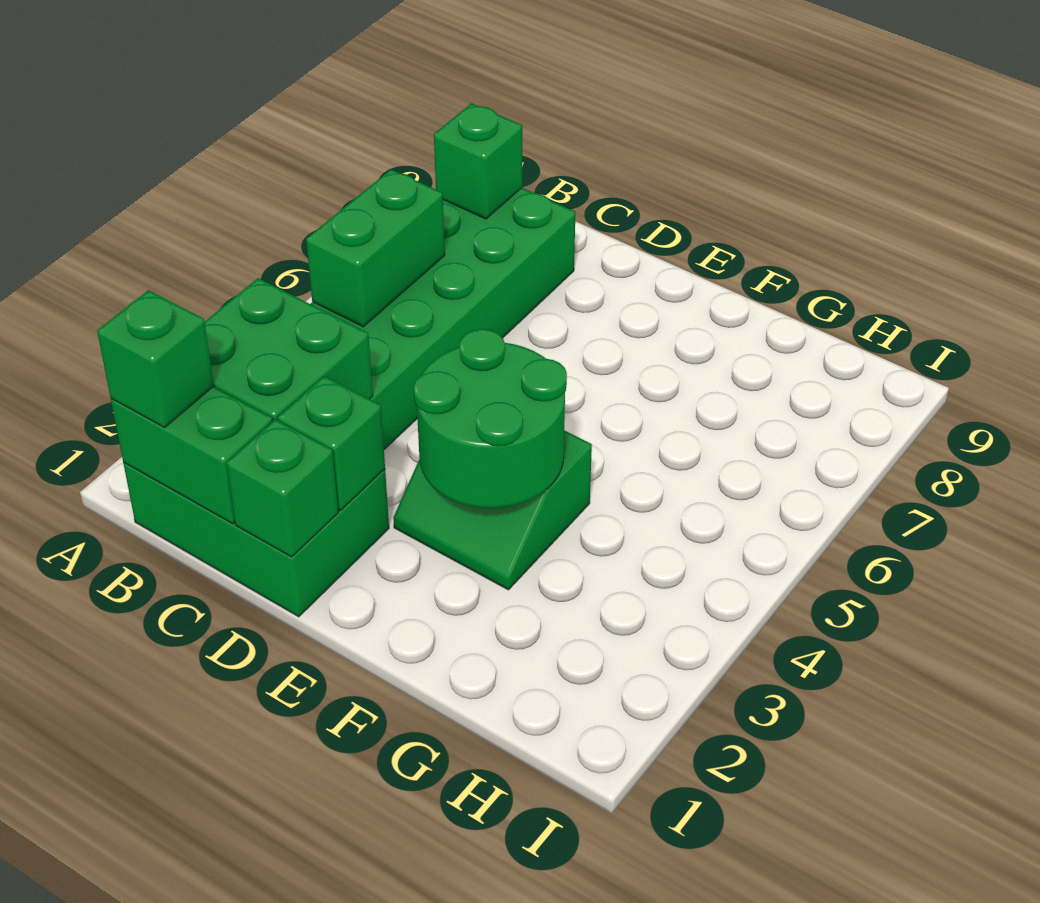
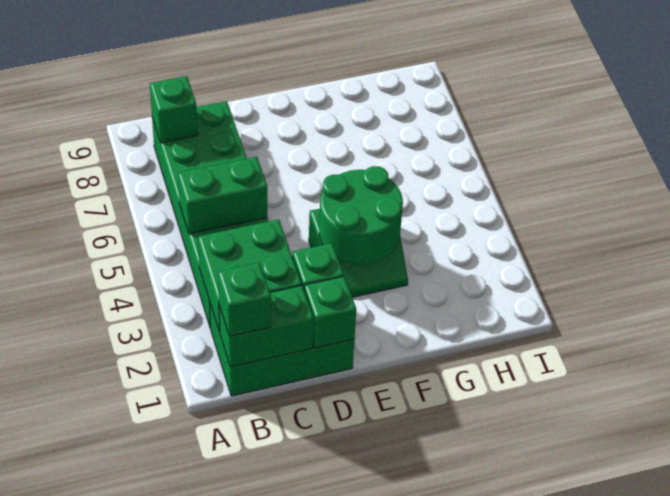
green brick B5:B6 level 2 -> green brick B5:C5 level 2

